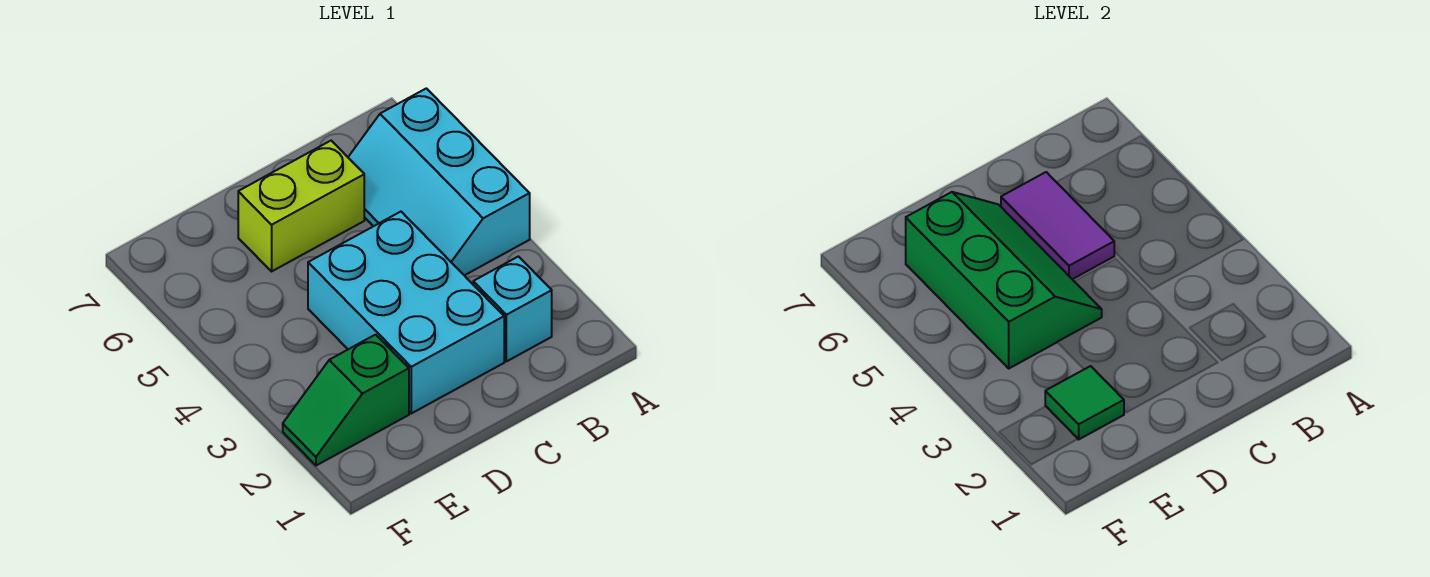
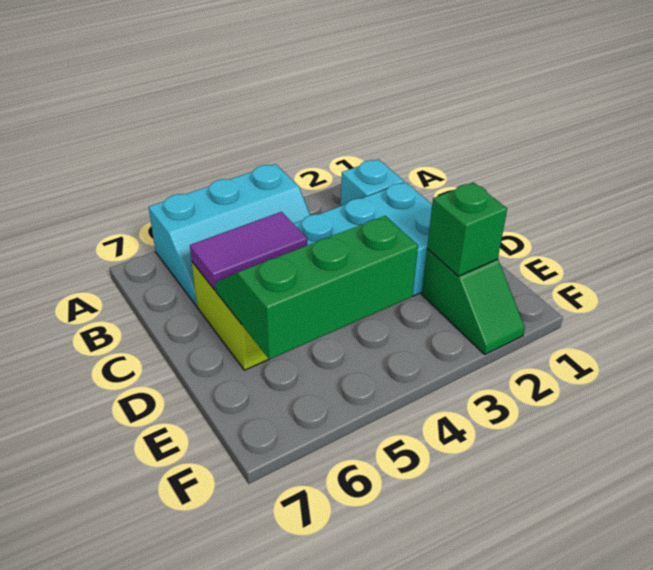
green tile E2 level 2 -> green brick E2 level 2

